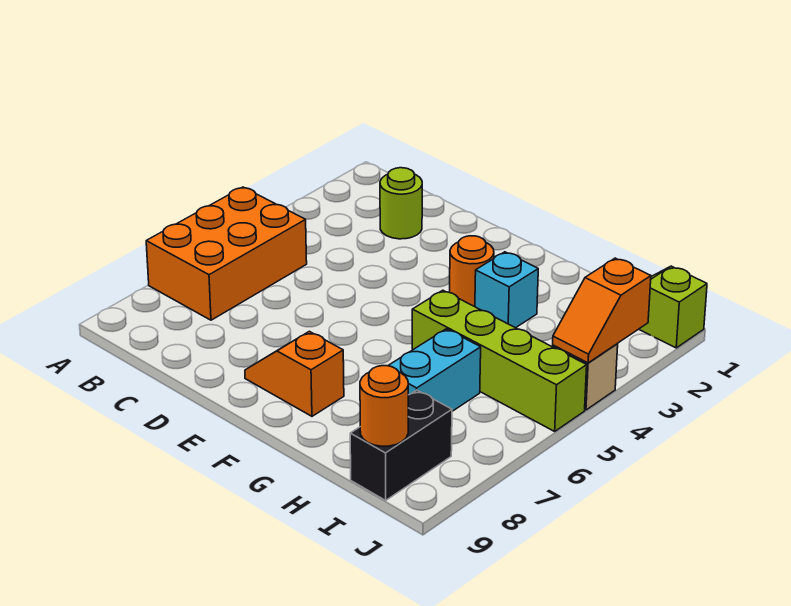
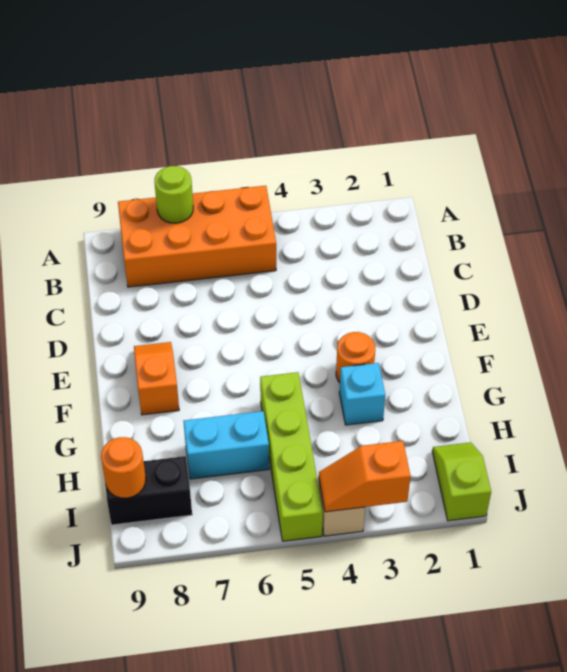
orange brick A5:B7 level 1 -> orange brick A5:B8 level 1
lime round brick C2 level 1 -> lime round brick A7 level 2

